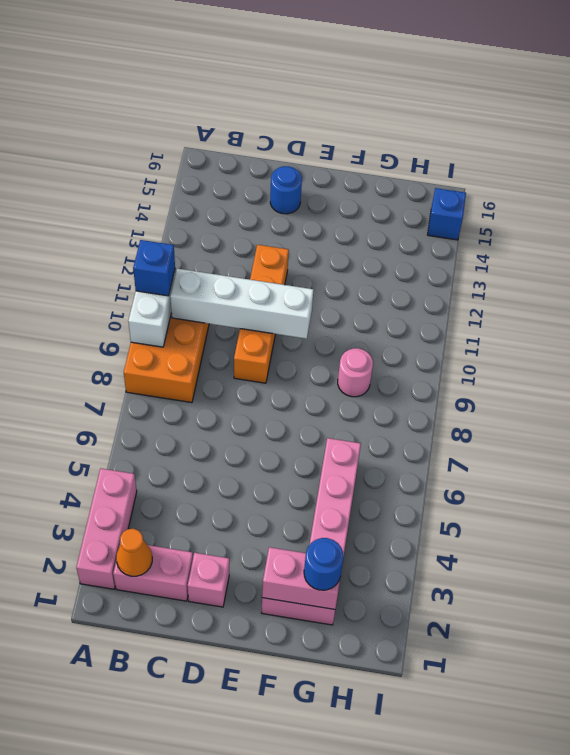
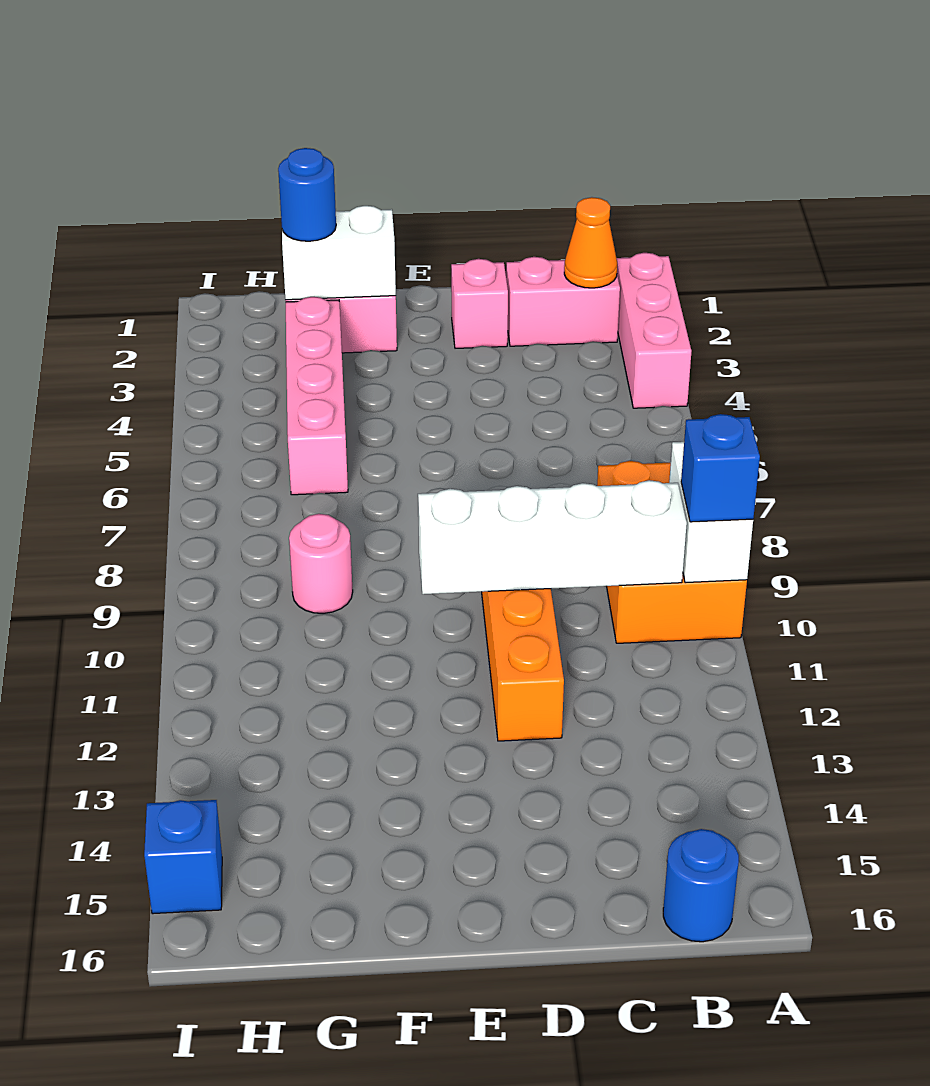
blue round brick D15 level 1 -> blue round brick B16 level 1
pink brick F2:G2 level 2 -> white brick F2:G2 level 2

